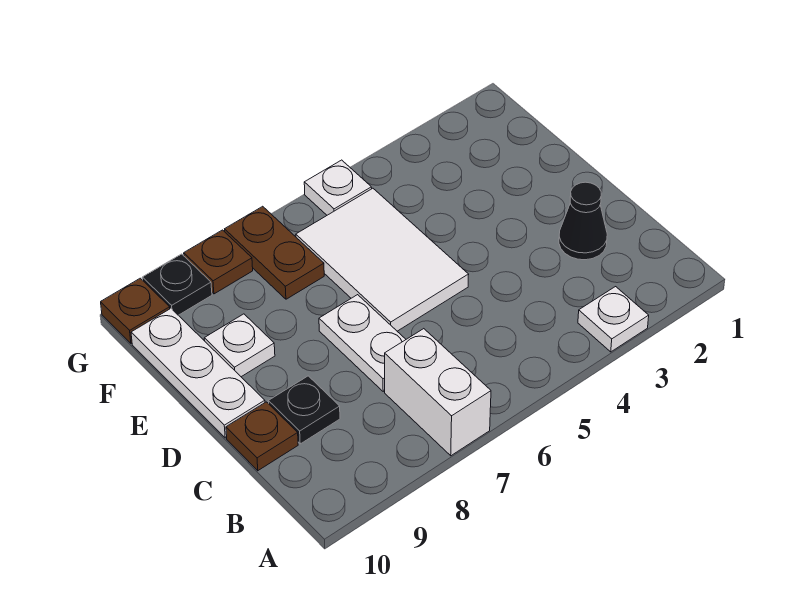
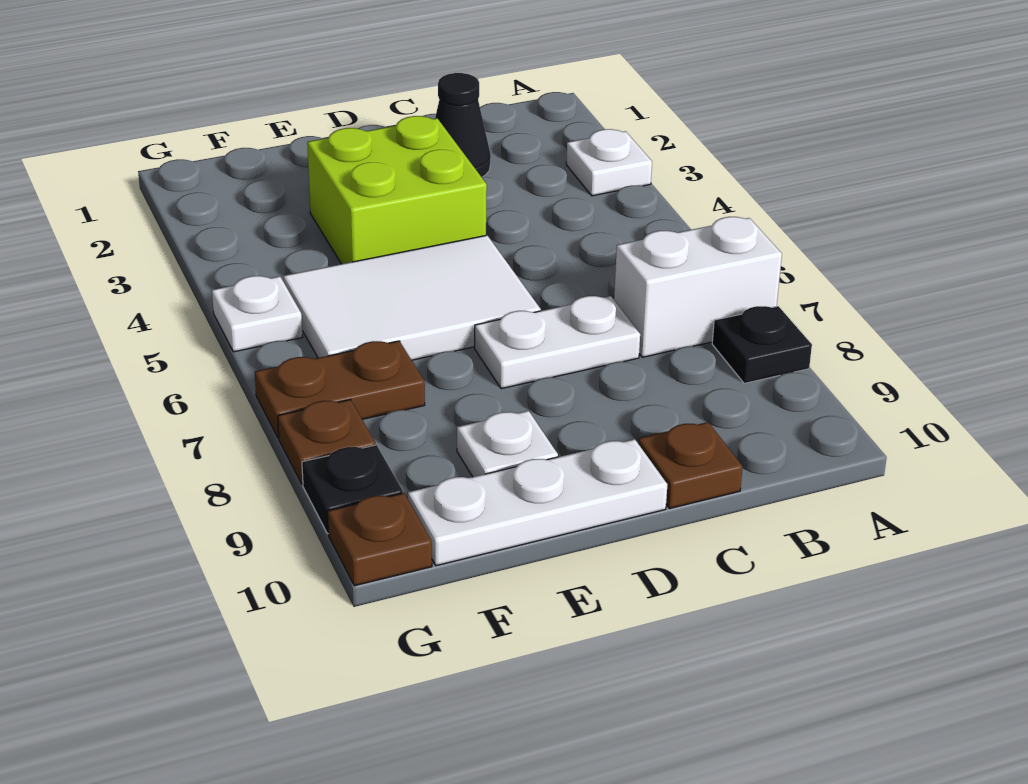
black plate C9 level 1 -> black plate A8 level 1
none -> lime brick D3:E4 level 1

